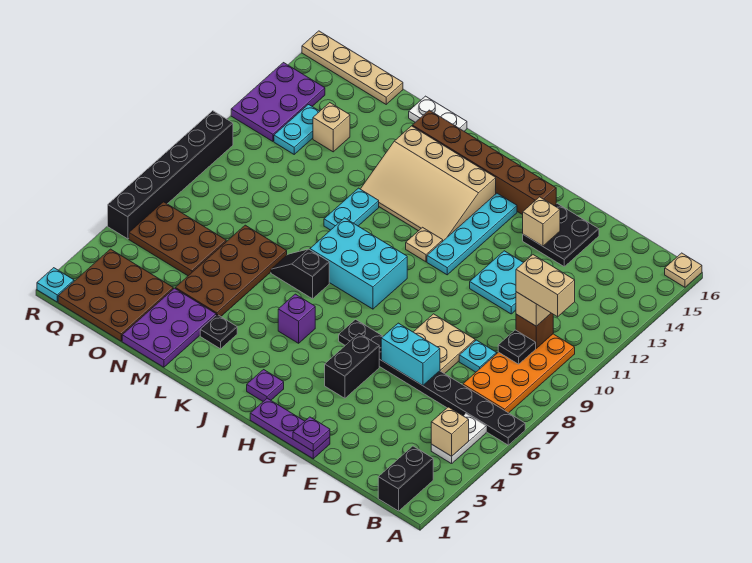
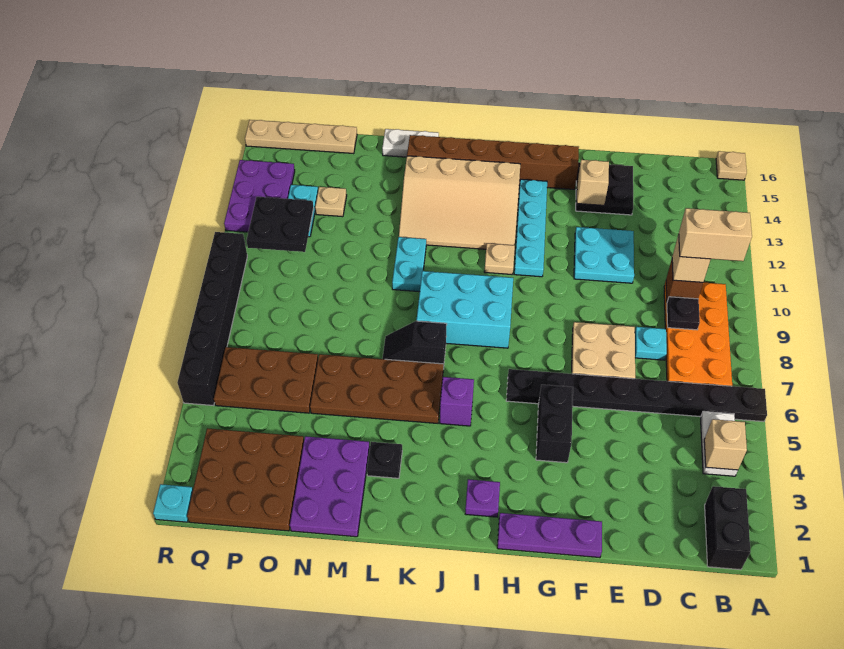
cyan brick E6:F6 level 2 -> none
purple plate F1 level 2 -> none
brown plate M4:N7 level 1 -> brown plate K5:N6 level 1
tan brick O13 level 1 -> tan plate O13 level 1
none -> black plate P11:Q12 level 2

